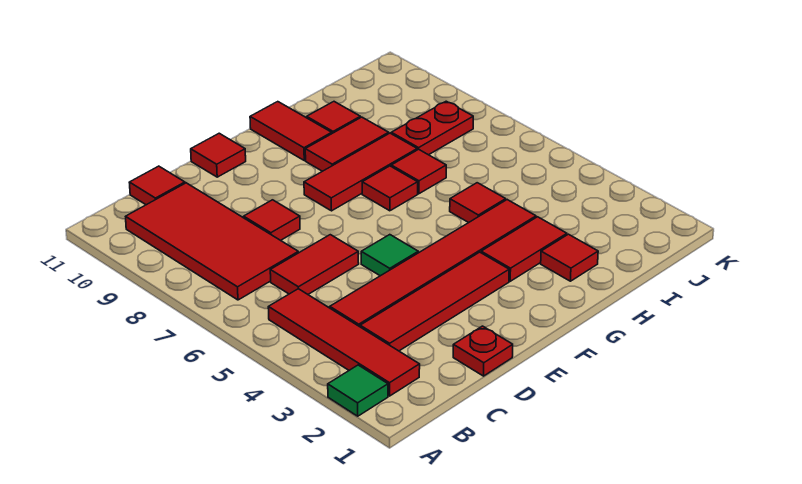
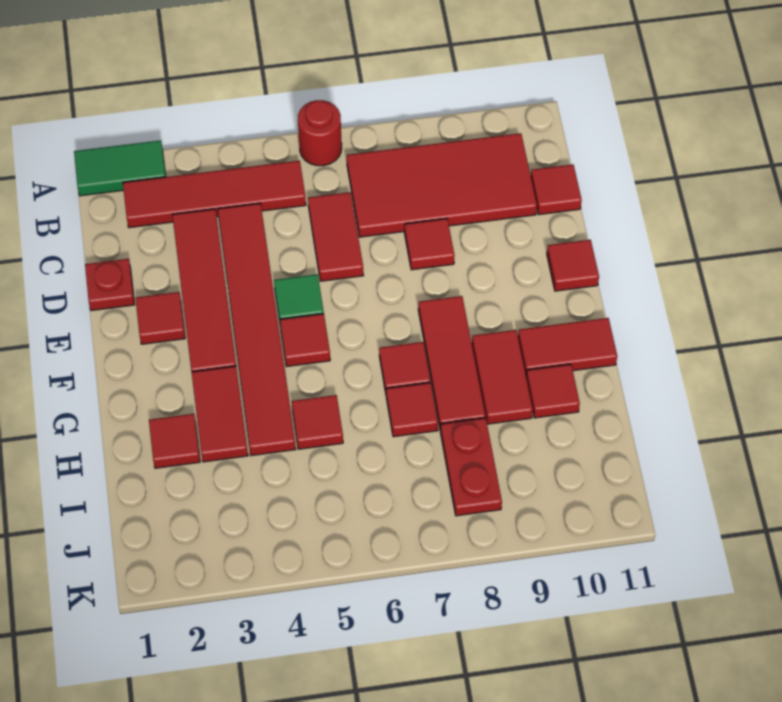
green tile A2 level 1 -> green tile A1:A2 level 1
none -> red round brick A6 level 1
none -> red tile E2 level 1
none -> red tile F5 level 1

